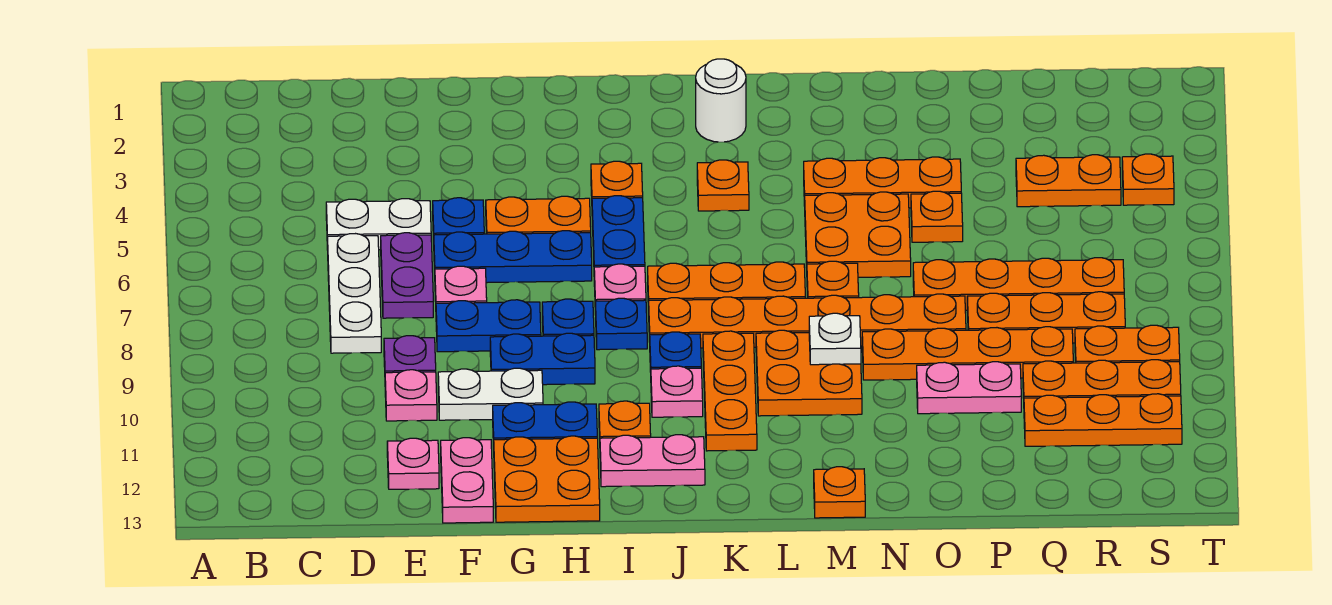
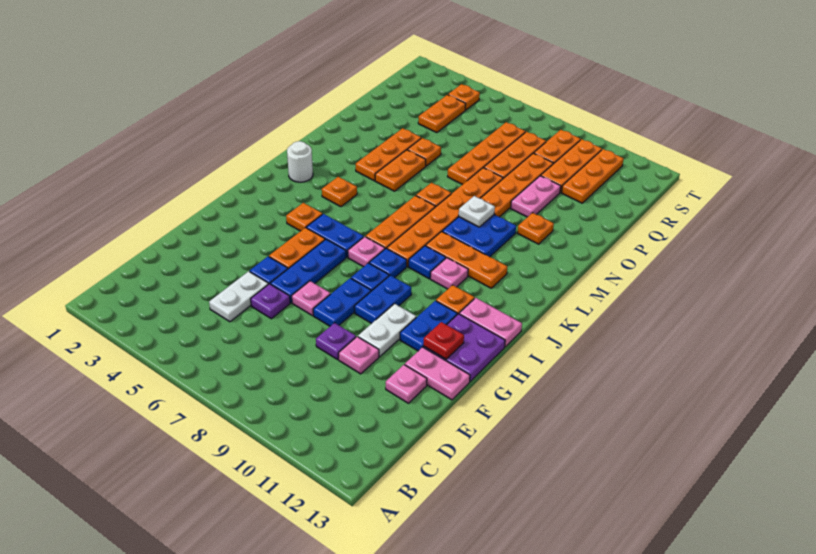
white plate D6:D8 level 1 -> none
purple plate E6:E7 level 1 -> purple plate E6 level 1
orange plate G12:H13 level 1 -> purple plate G12:H13 level 1
none -> red plate G12 level 2
pink plate I12:J12 level 1 -> pink plate I12:I13 level 1
orange plate L9:M10 level 1 -> blue plate L9:M10 level 1
orange plate M5:N6 level 1 -> orange plate M5:N5 level 1
orange plate M13 level 1 -> orange plate N11 level 1

